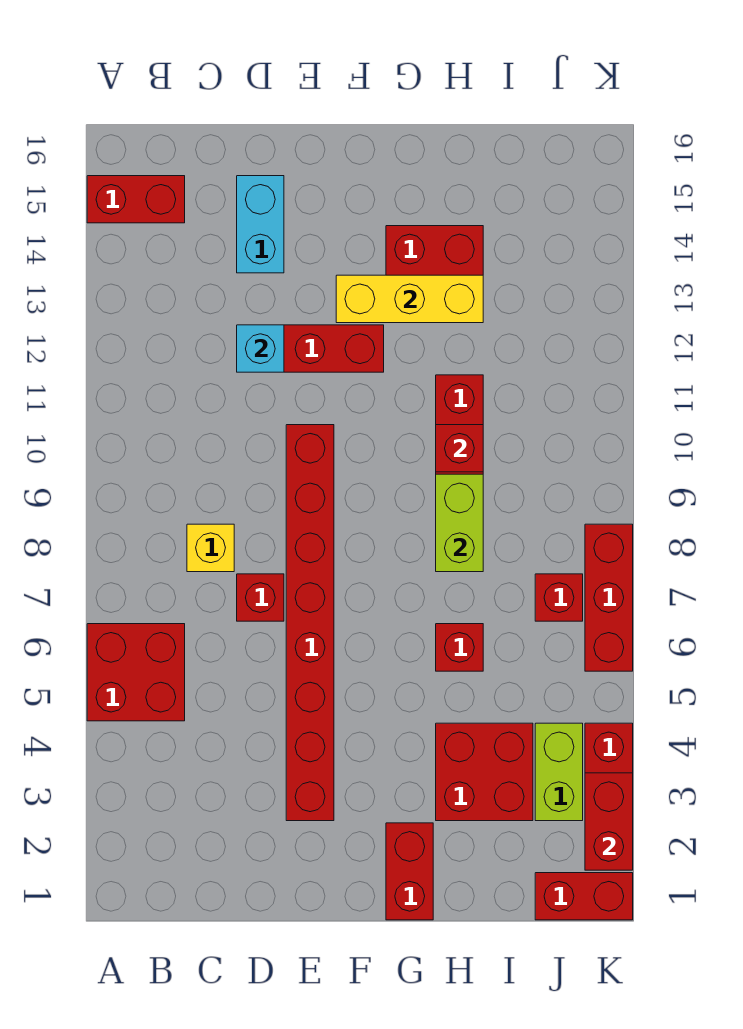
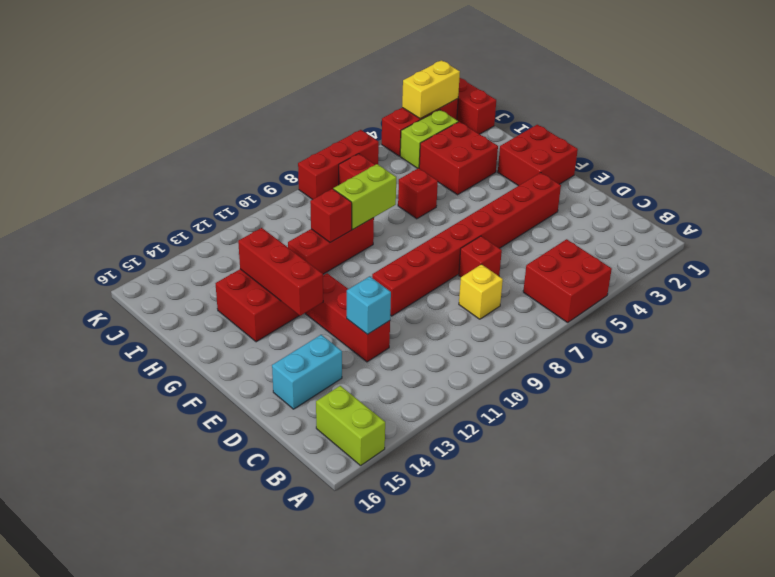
red brick A15:B15 level 1 -> lime brick A15:B15 level 1
yellow brick F13:H13 level 2 -> red brick F13:H13 level 2
red brick G1:G2 level 1 -> red brick F1:G2 level 1
red brick K2:K3 level 2 -> yellow brick K2:K3 level 2

